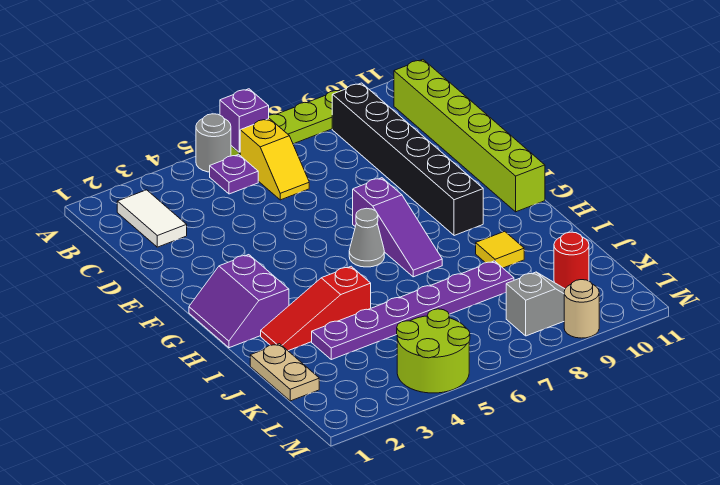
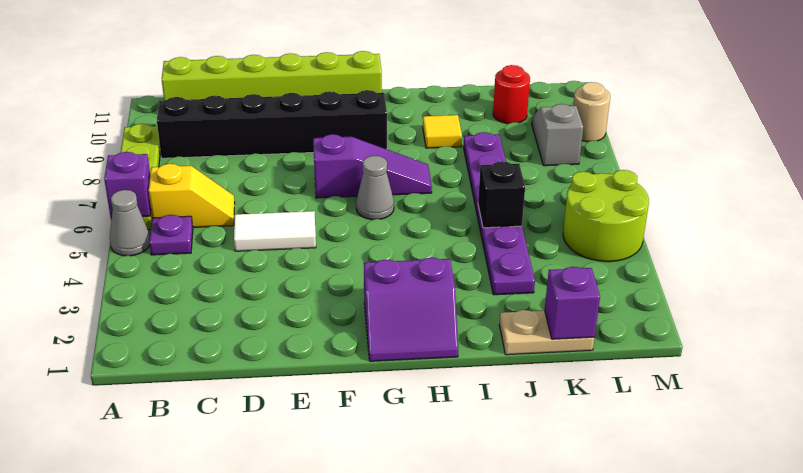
grey round brick A5 level 1 -> grey cone A5 level 1
white tile B2:C2 level 1 -> white tile D5:E5 level 1
red slope I2:I4 level 1 top 4 -> none
none -> black brick J5 level 2
none -> purple brick K1 level 2

